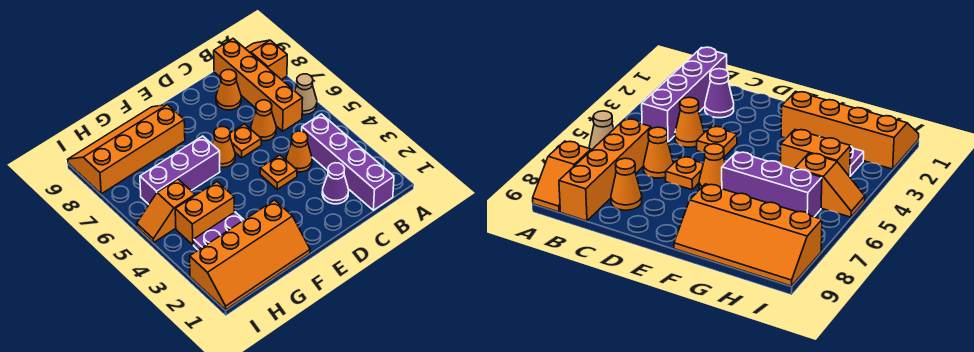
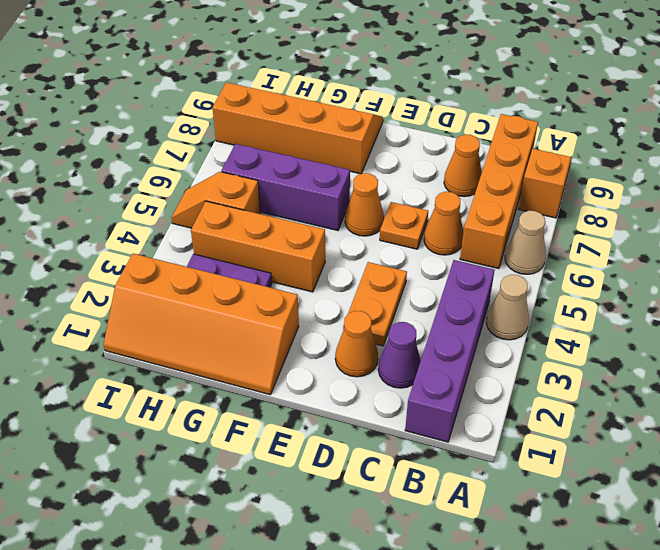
none -> tan cone A4 level 1
orange cone C4 level 1 -> orange cone D2 level 1
orange plate D4 level 1 -> orange plate D3:D4 level 1
orange brick G4:H4 level 1 -> orange brick F4:H4 level 1

